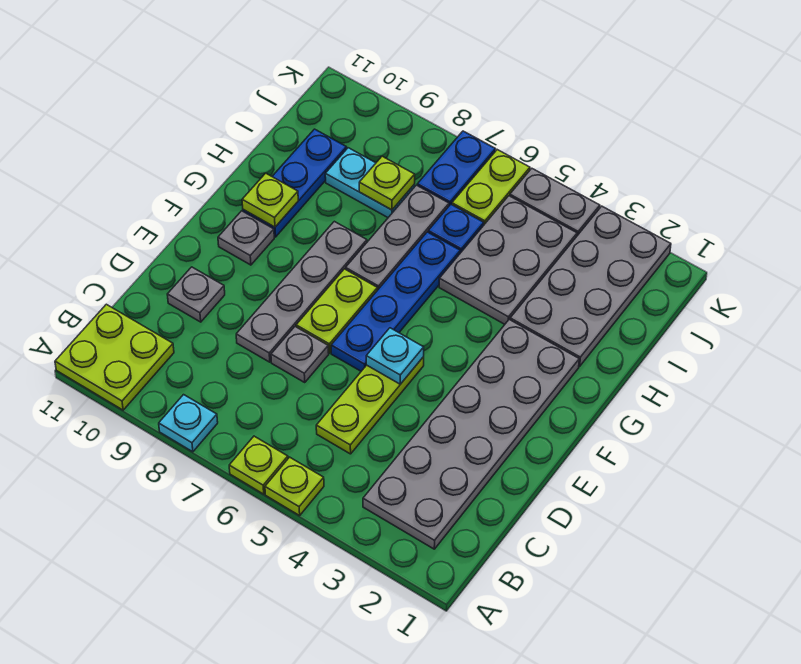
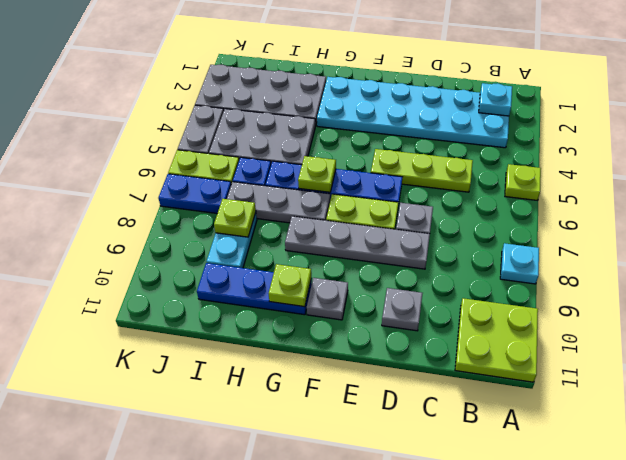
lime plate A6 level 1 -> lime plate G6 level 2
grey plate B2:G3 level 1 -> cyan plate B2:G3 level 1
cyan plate E5 level 2 -> cyan plate B2 level 2

